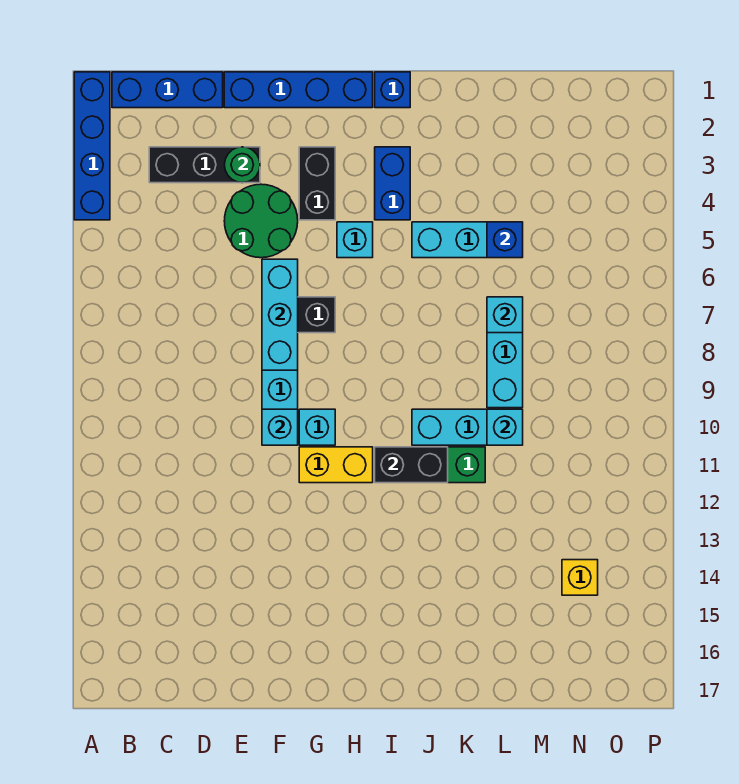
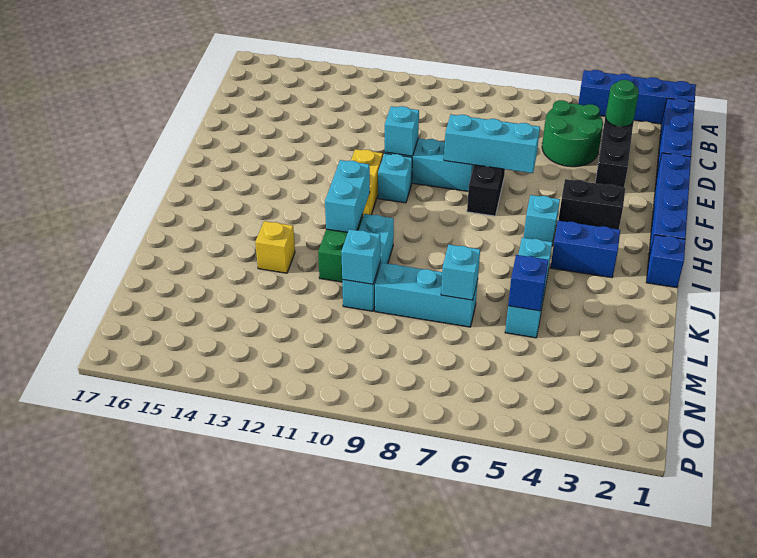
green round brick E3 level 2 -> green round brick C3 level 2
green round brick E4:F5 level 1 -> green round brick C4:D5 level 1
black brick I11:J11 level 2 -> cyan brick I11:J11 level 2
yellow brick N14 level 1 -> yellow brick K13 level 1

